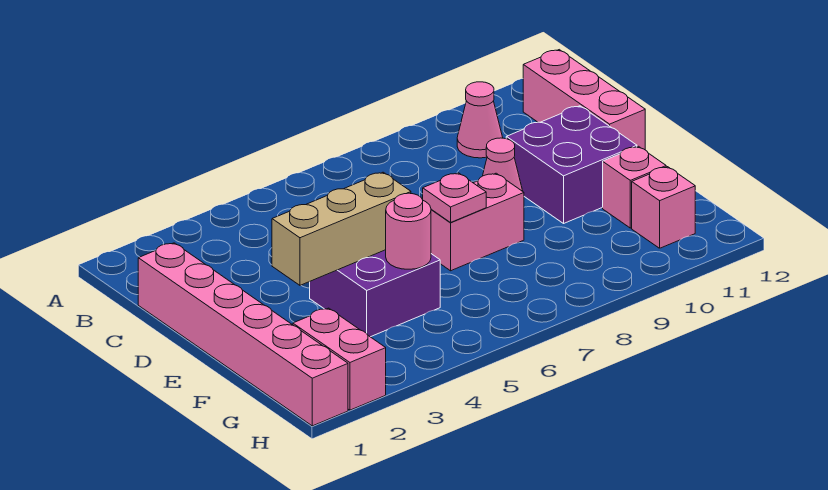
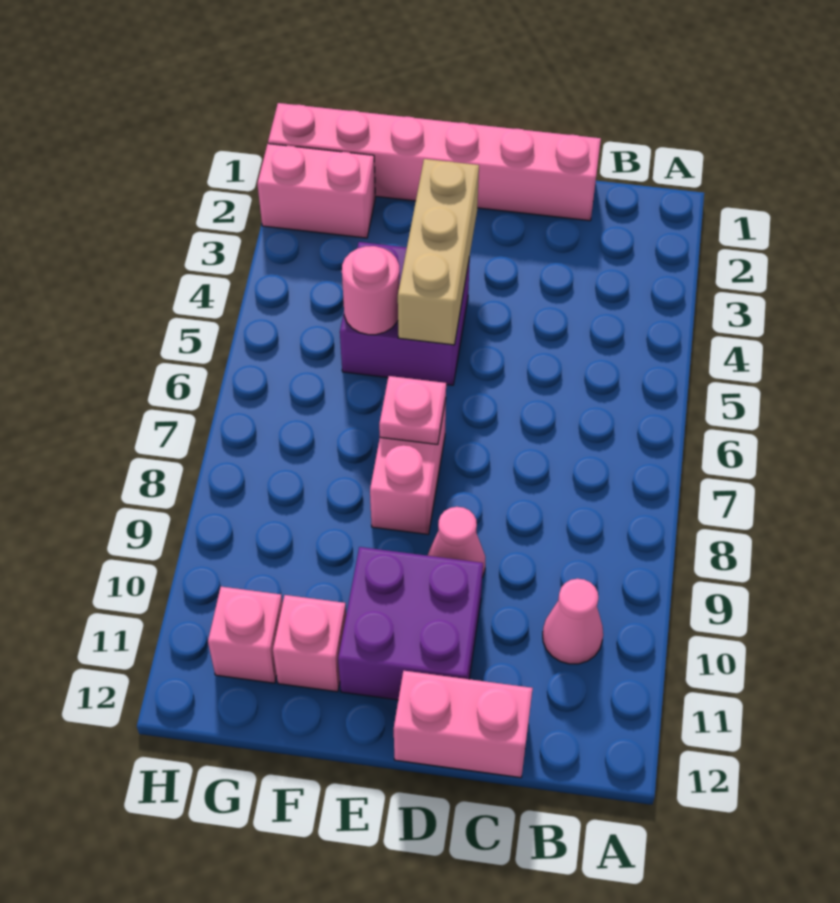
pink brick B12:D12 level 1 -> pink brick C12:D12 level 1

